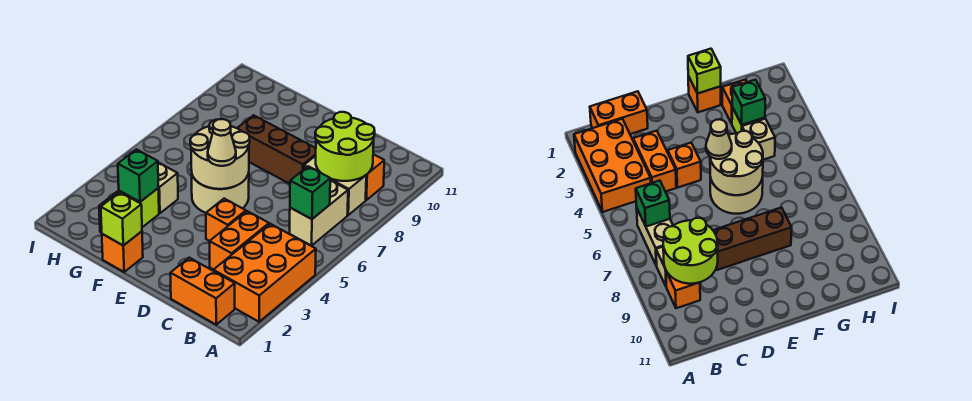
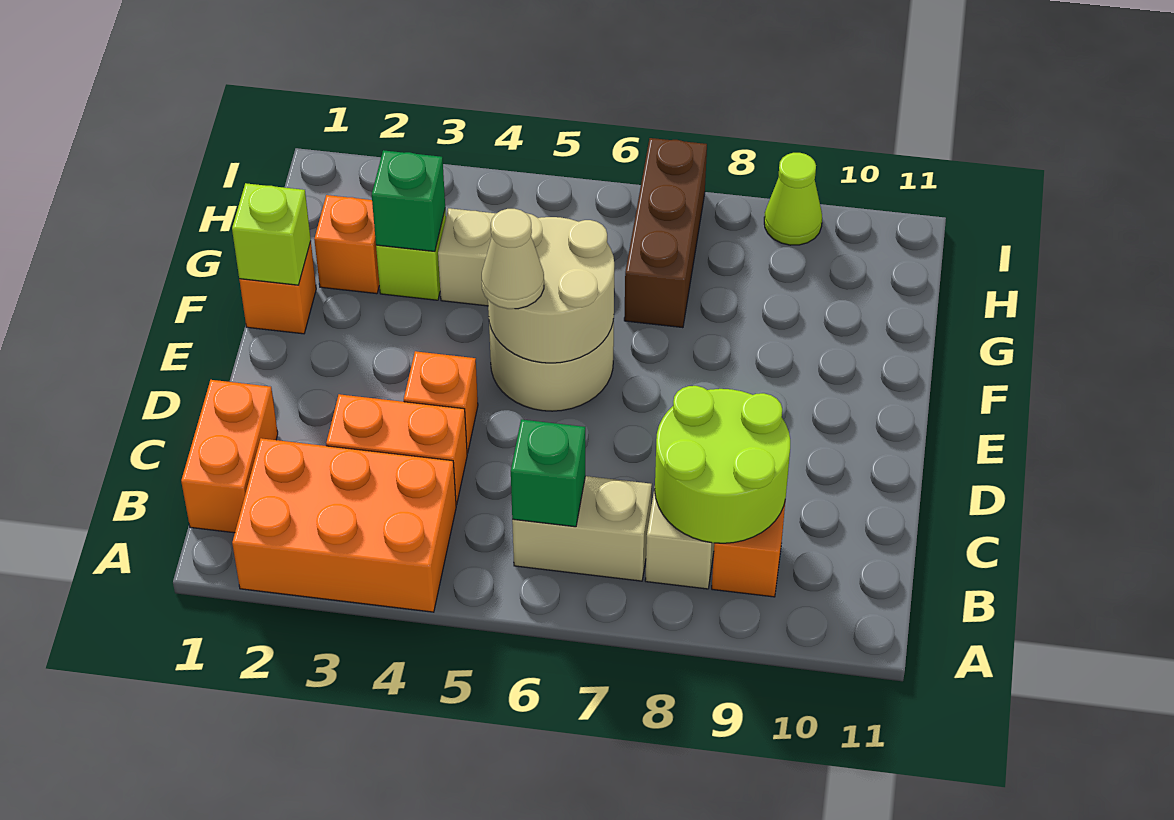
brown brick D8:F8 level 1 -> brown brick G7:I7 level 1
none -> lime cone I9 level 1

